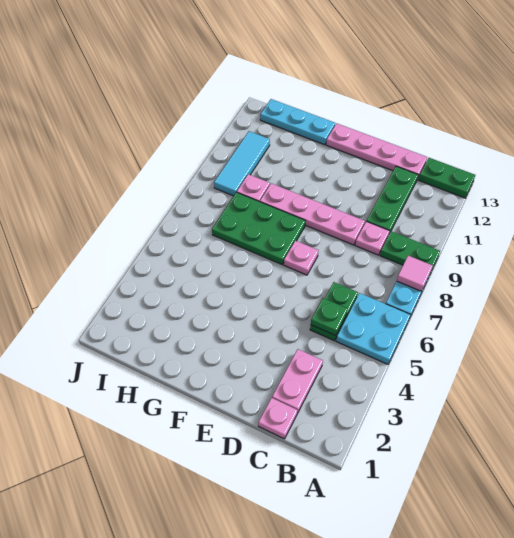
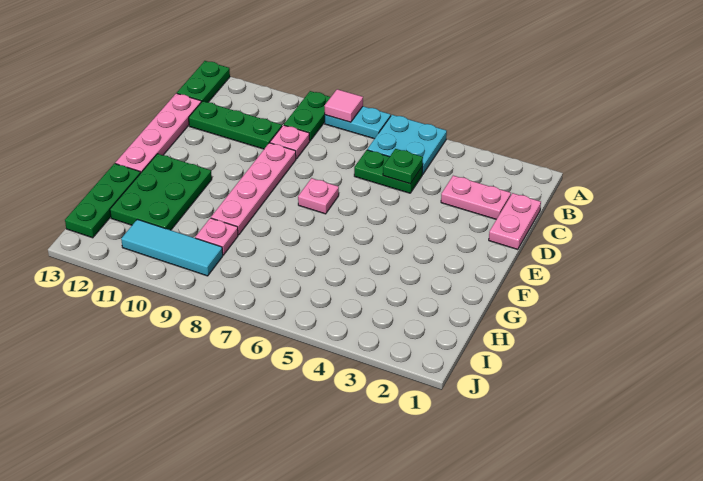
pink plate C1 level 1 -> pink plate C1:D1 level 1
green plate F7:H8 level 1 -> green plate F11:H12 level 1
cyan plate G13:I13 level 1 -> green plate G13:I13 level 1

